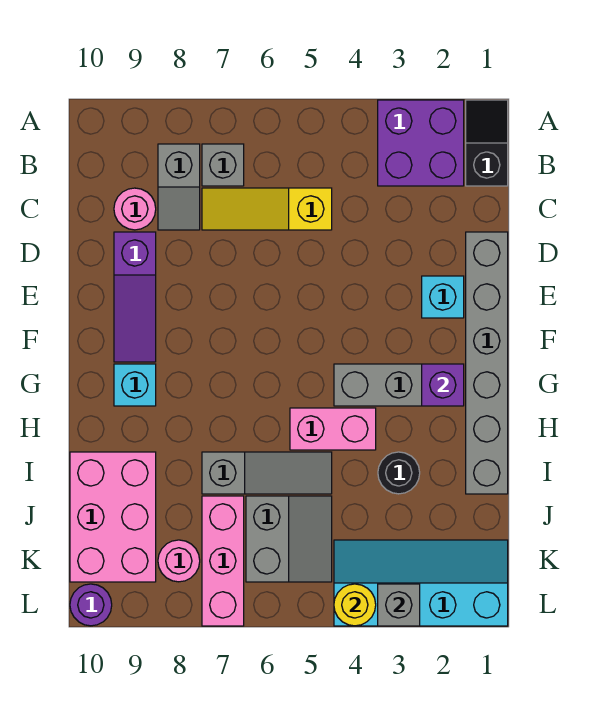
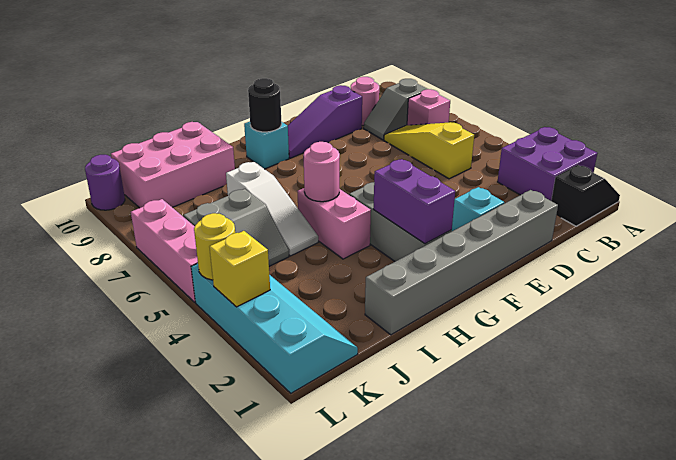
grey brick B7 level 1 -> pink brick B7 level 1
purple brick G2 level 2 -> purple brick G2:G3 level 2
black round brick I3 level 1 -> black round brick G9 level 2
grey slope I5:I7 level 1 top 7 -> white slope I5:I7 level 1 top 7
pink brick J7:L7 level 1 -> pink brick L5:L7 level 1
pink round brick K8 level 1 -> pink round brick H5 level 2
grey brick L3 level 2 -> yellow brick L3 level 2

